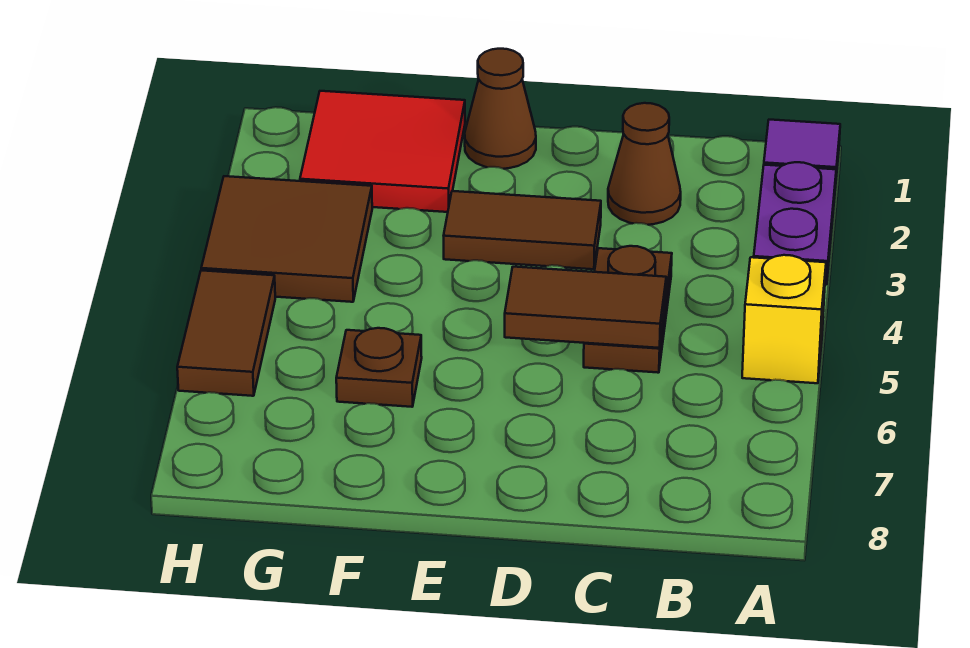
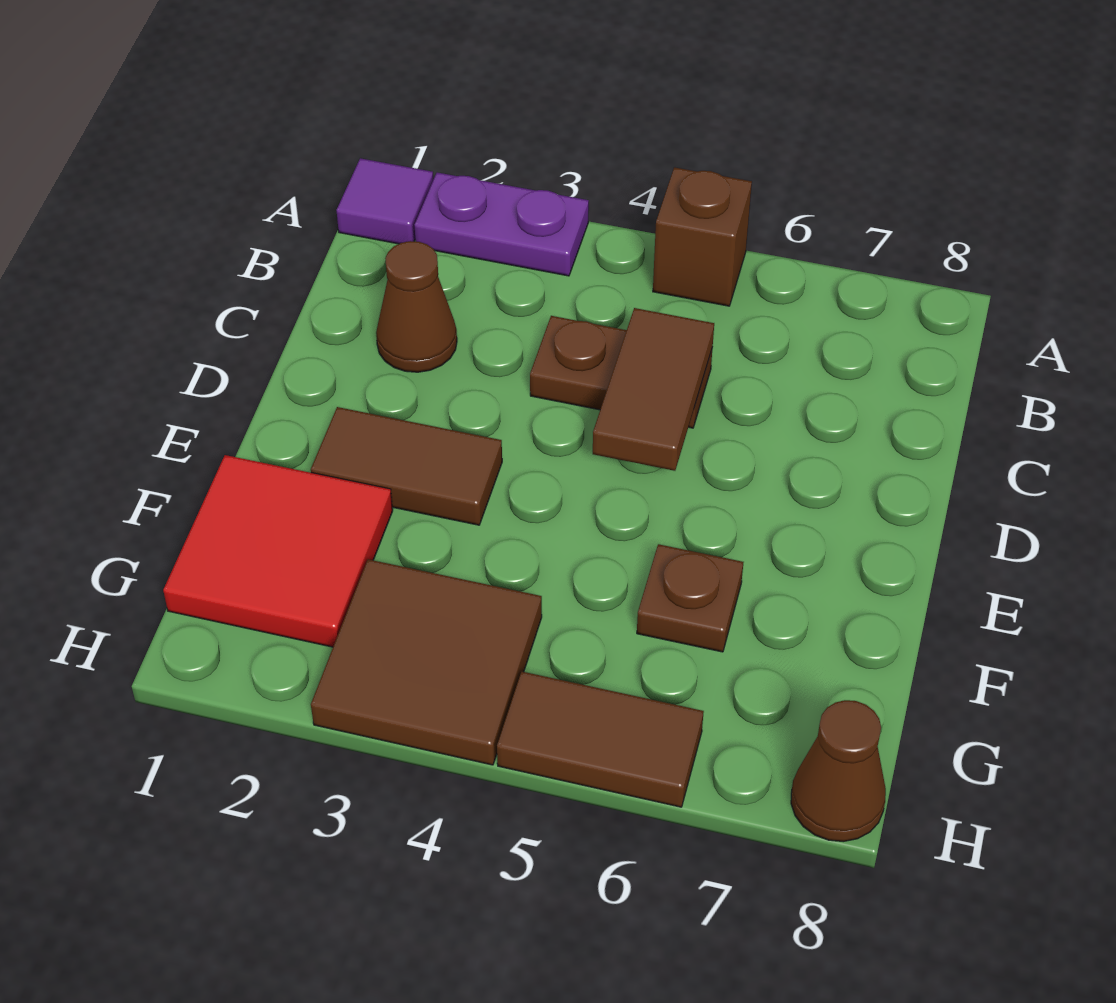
yellow brick A5 level 1 -> brown brick A5 level 1
brown tile D3:E3 level 1 -> brown tile E2:E3 level 1
brown cone E1 level 1 -> brown cone H8 level 1

